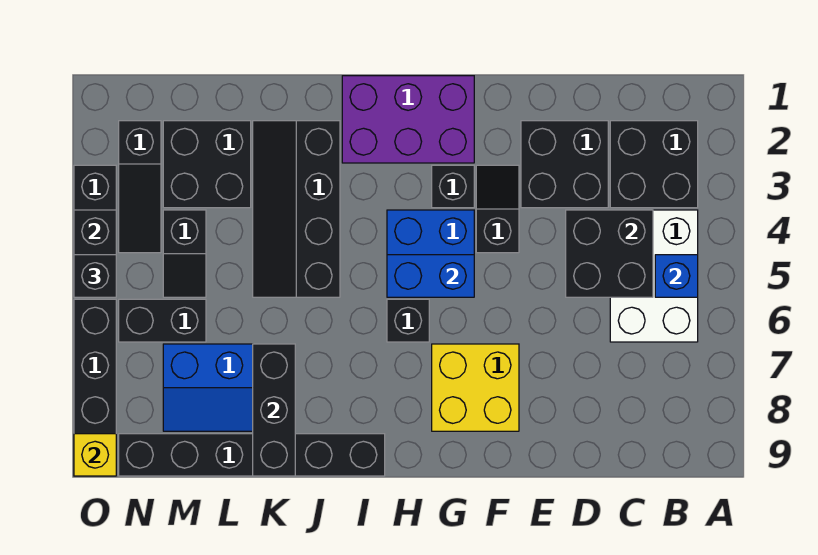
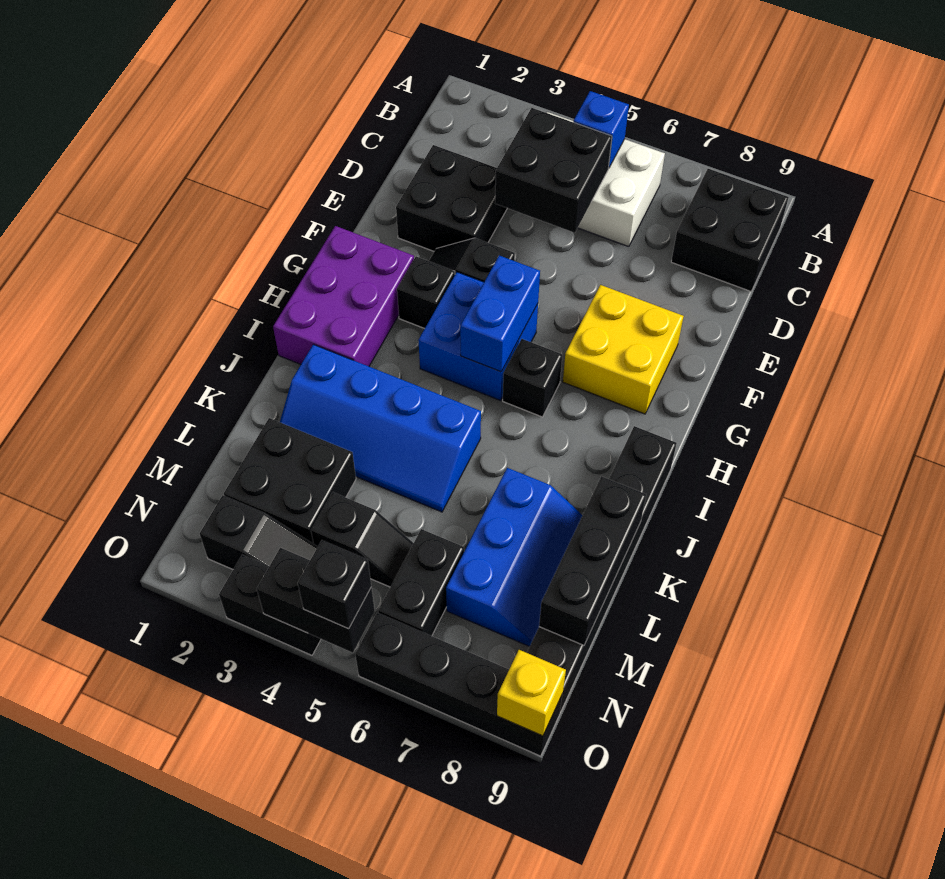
black brick B2:C3 level 1 -> black brick B8:C9 level 1
black slope J2:K5 level 1 top J -> blue slope J2:K5 level 1 top J
black brick K7:K9 level 2 -> black brick K9:M9 level 2

